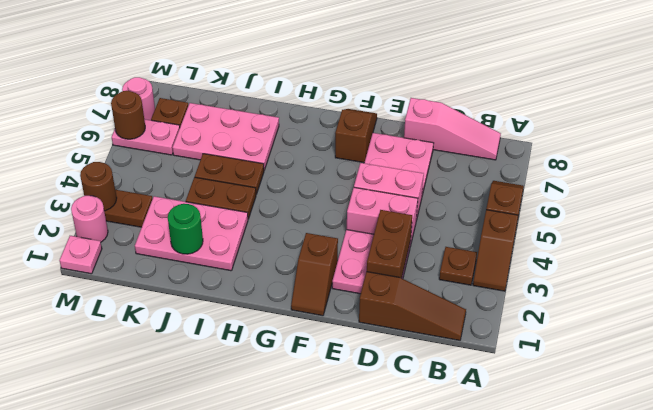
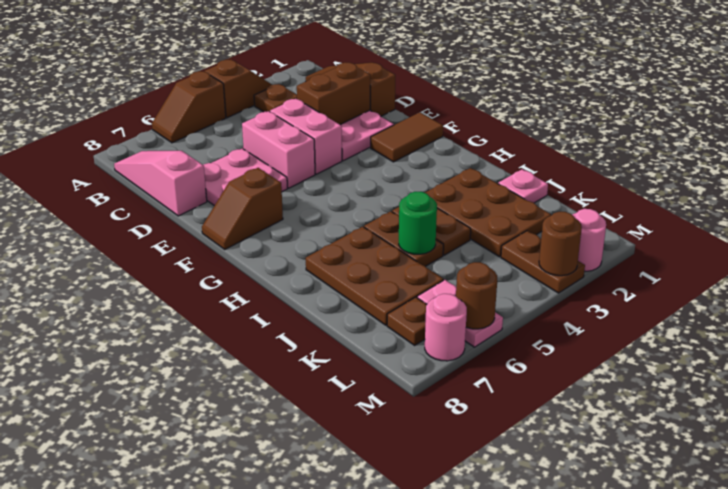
brown slope F1:F2 level 1 top 2 -> brown tile F1:F2 level 1
pink plate I2:K3 level 1 -> brown plate I2:K3 level 1
pink plate I6:K7 level 1 -> brown plate I6:K7 level 1
green round brick J2 level 2 -> green round brick J5 level 2
pink plate M1 level 1 -> pink plate J1 level 1

